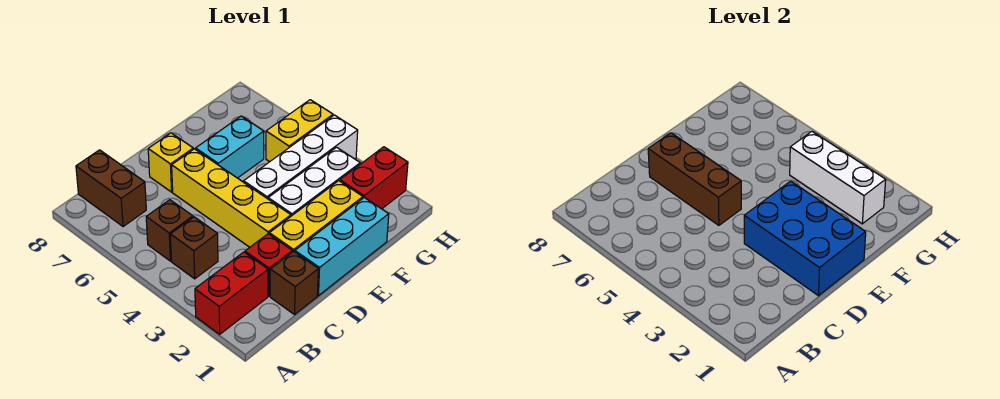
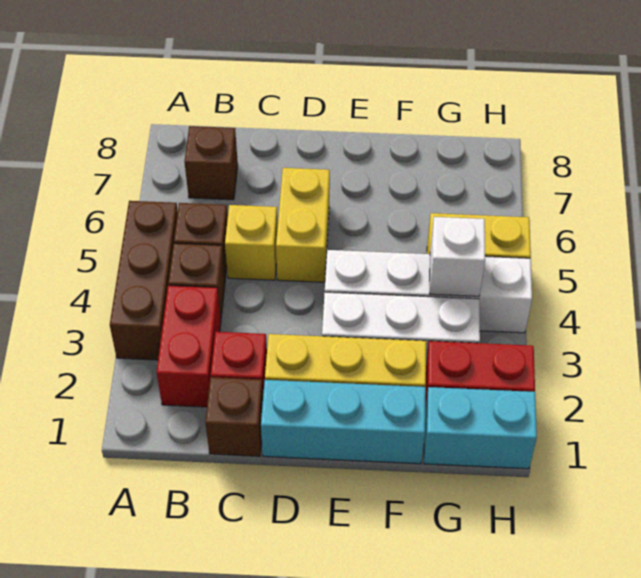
red brick A2:B2 level 1 -> red brick B2:B3 level 1
brown brick B7:B8 level 1 -> brown brick B7 level 1
blue brick D1:E3 level 2 -> none
yellow brick D3:D6 level 1 -> yellow brick D5:D6 level 1
brown brick D5:D7 level 2 -> brown brick A3:A5 level 1
yellow brick D7 level 1 -> yellow brick C5 level 1
cyan brick E6:F6 level 1 -> cyan brick G1:H1 level 1
white brick G2:G4 level 2 -> white brick G4 level 2

